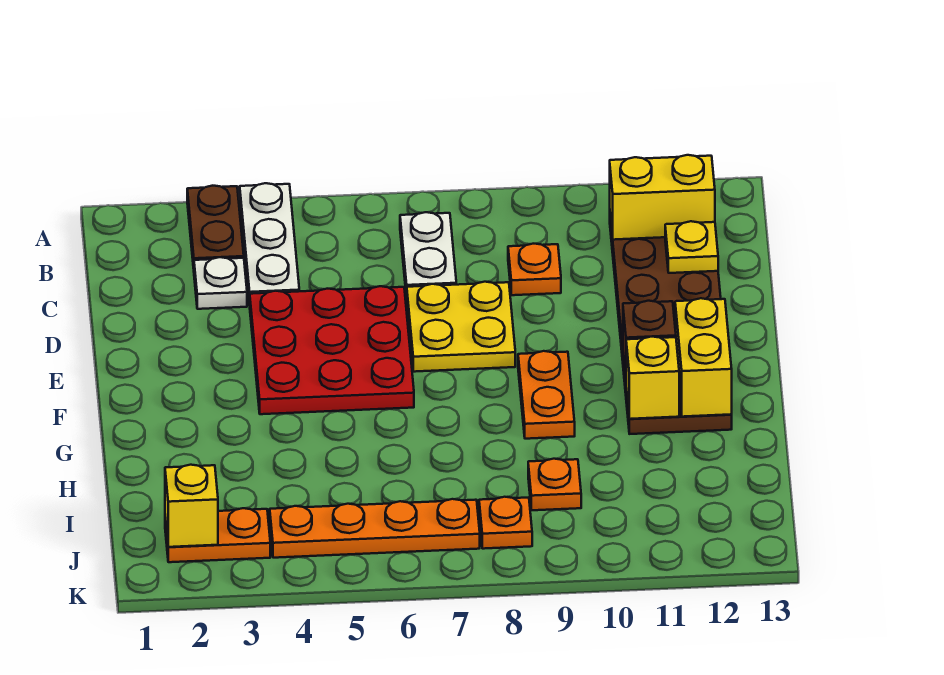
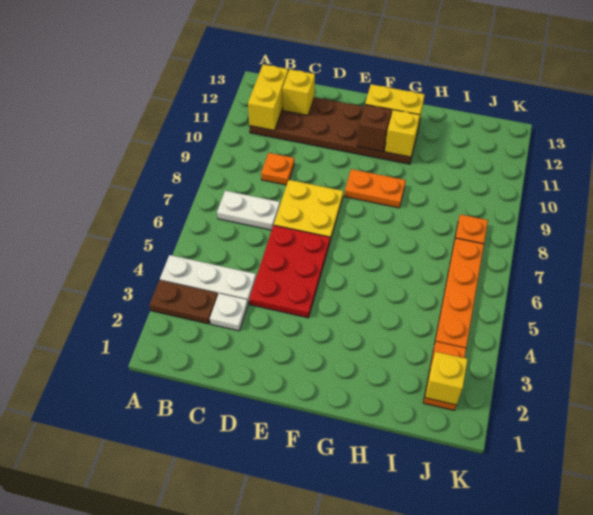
yellow plate C12 level 2 -> yellow brick C12 level 2
red plate D4:F6 level 1 -> red plate D4:E6 level 1
orange plate I9 level 1 -> none

